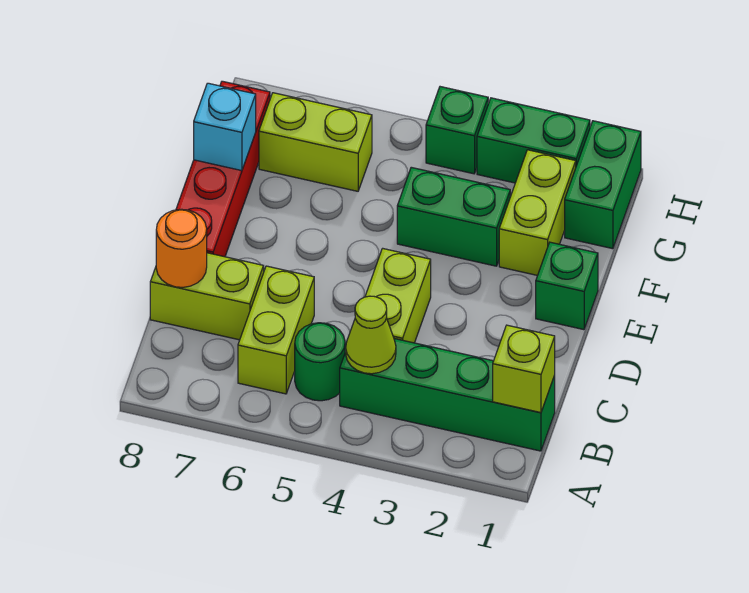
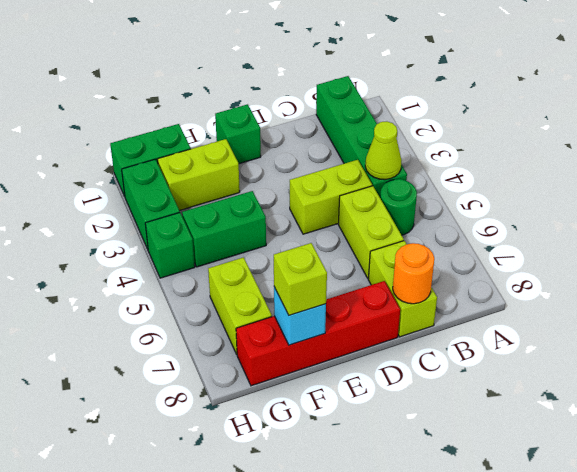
lime brick B1 level 2 -> lime brick F8 level 3
lime brick B6:C6 level 1 -> lime brick C5:C6 level 1
green brick F3:F4 level 1 -> green brick F4:G4 level 1

